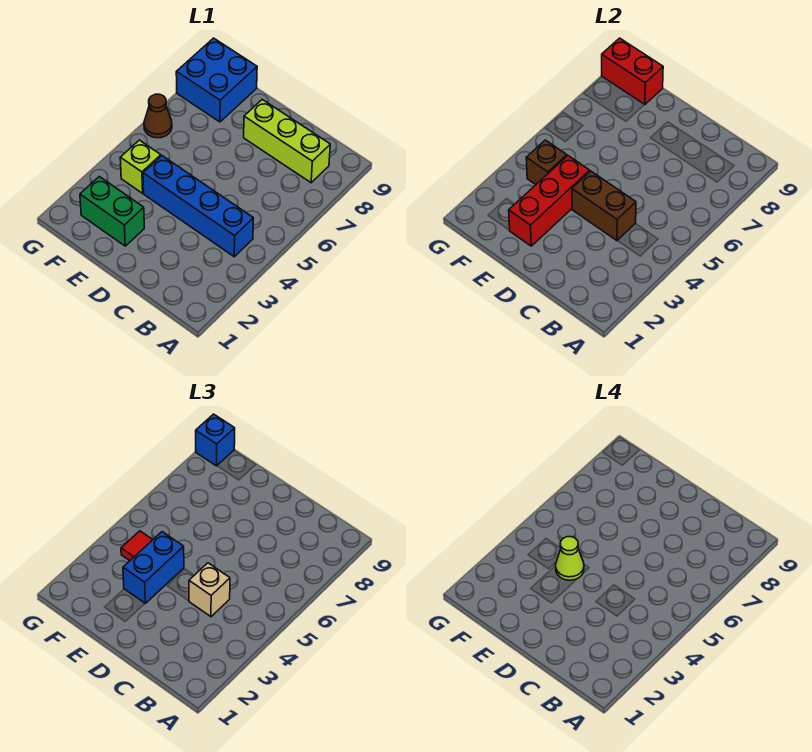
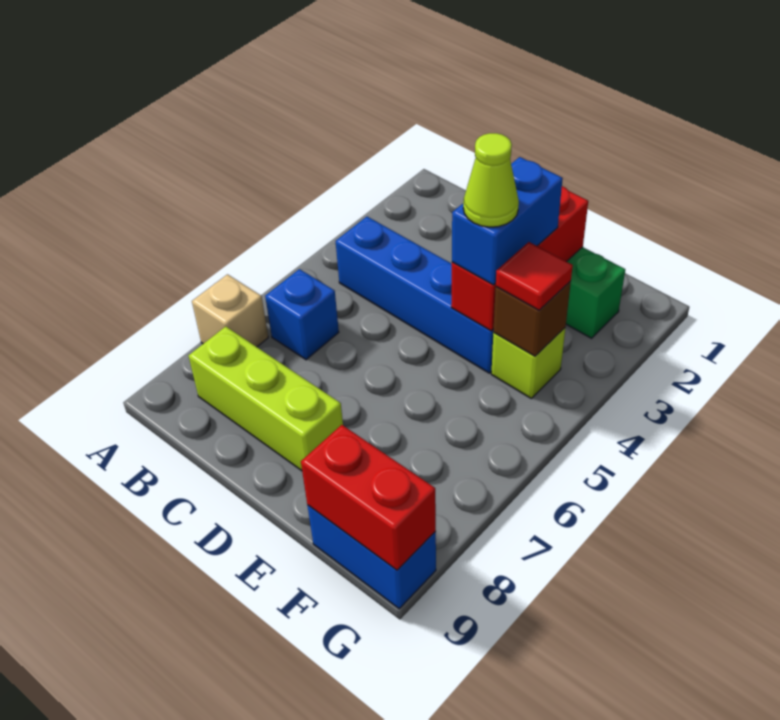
brown brick C4:D4 level 2 -> none
tan brick C4 level 3 -> tan brick A7 level 1
blue brick F8:G9 level 1 -> blue brick F9:G9 level 1
brown cone G6 level 1 -> none
blue brick G9 level 3 -> blue brick B6 level 1

